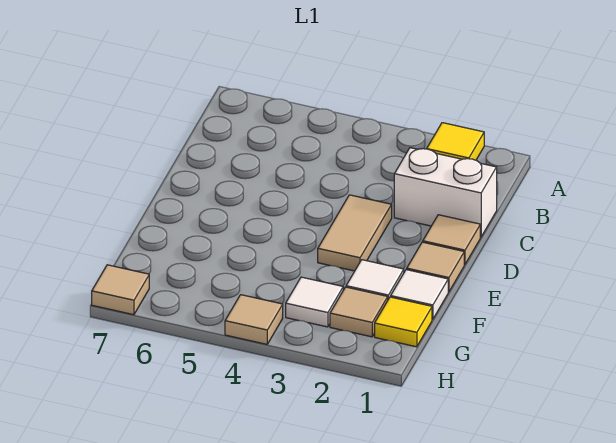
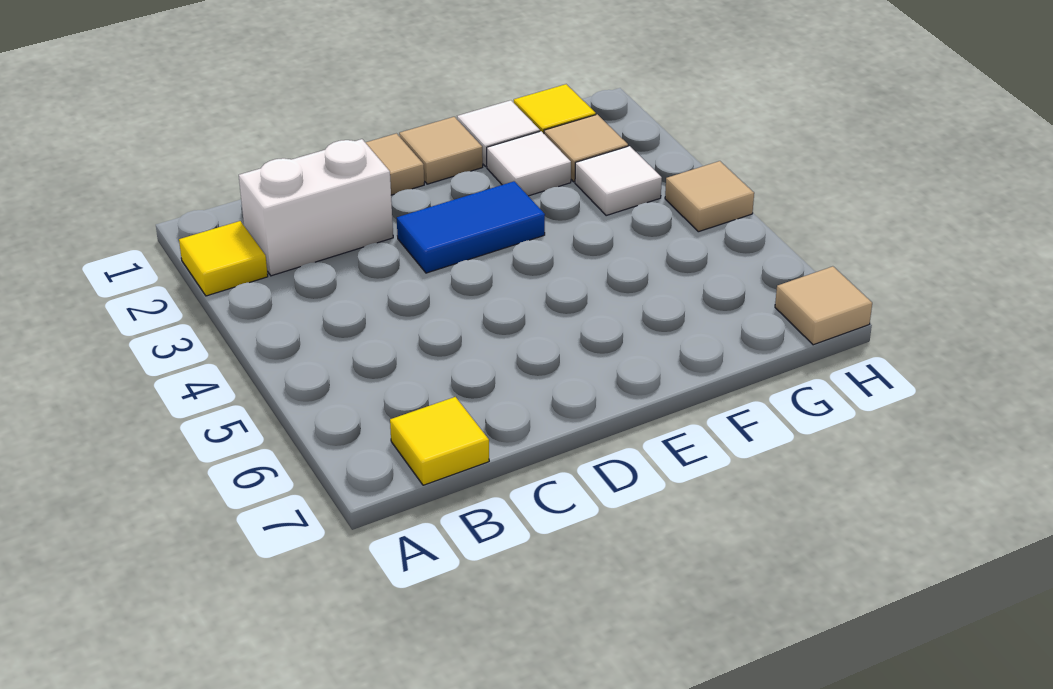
none -> yellow tile B7 level 1
white brick C1:C2 level 1 -> white brick B2:C2 level 1
tan tile D3:E3 level 1 -> blue tile D3:E3 level 1

